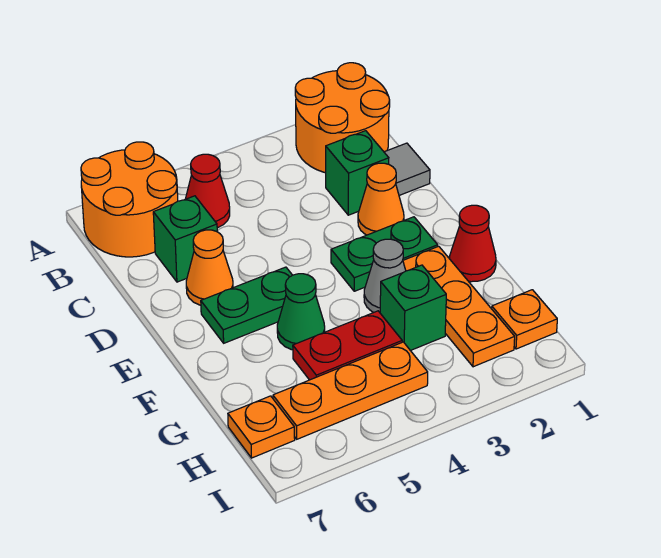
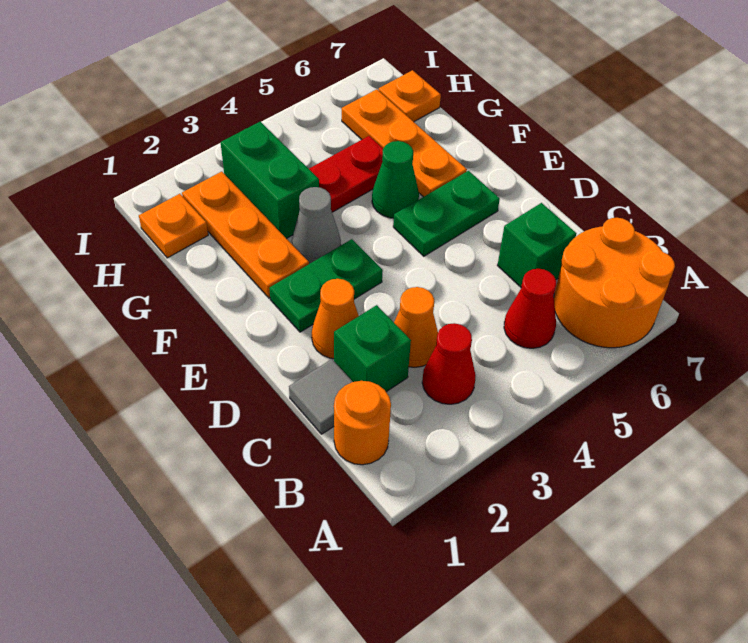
orange round brick A1:B2 level 1 -> orange round brick B1 level 1
orange cone D6 level 1 -> orange cone C3 level 1
red cone F1 level 1 -> red cone B3 level 1
green brick G3 level 1 -> green brick G3:H3 level 1
orange plate H4:H6 level 1 -> orange plate F6:H6 level 1

